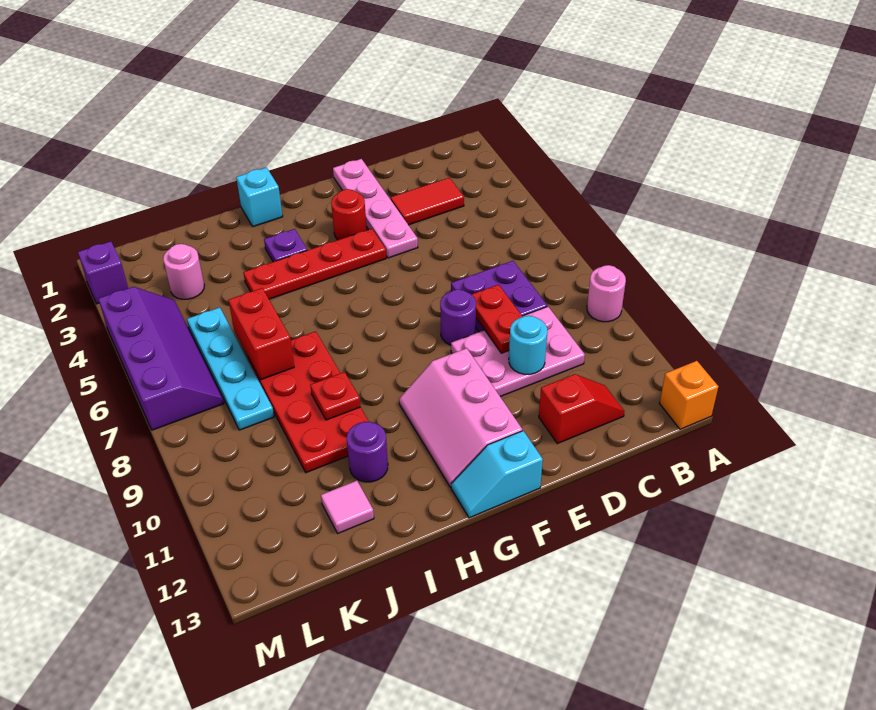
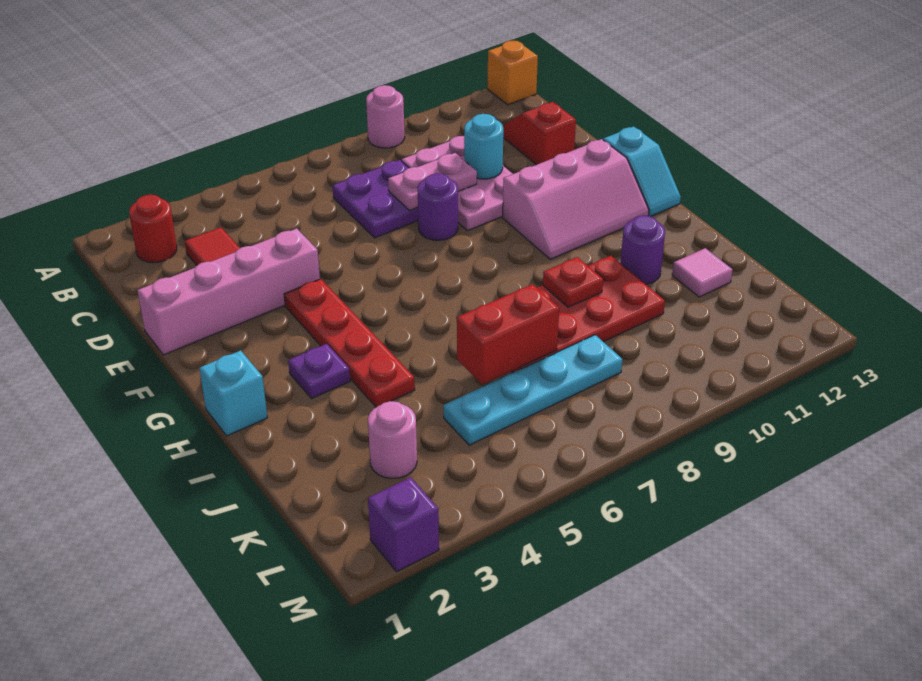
red plate D8:D9 level 2 -> pink plate D8:D9 level 2
pink plate E1:E4 level 1 -> pink brick E1:E4 level 1
red round brick F3 level 1 -> red round brick B2 level 1
purple slope L4:M7 level 1 top M -> none

